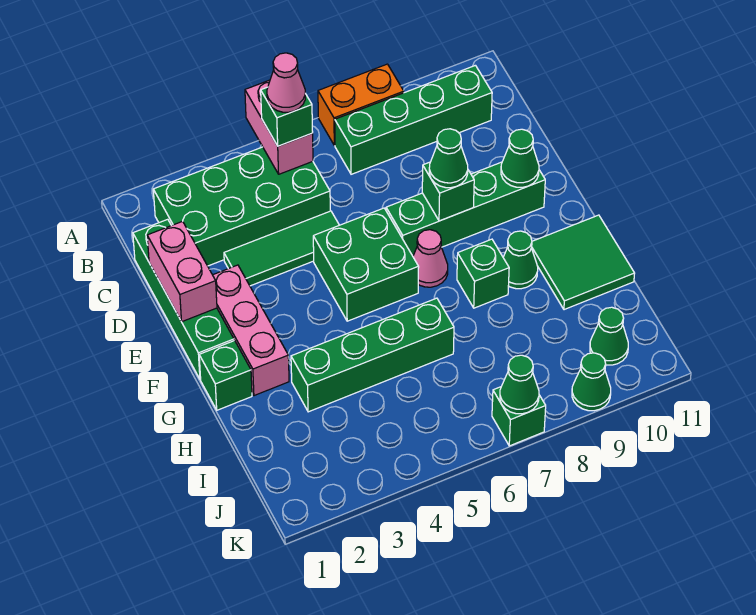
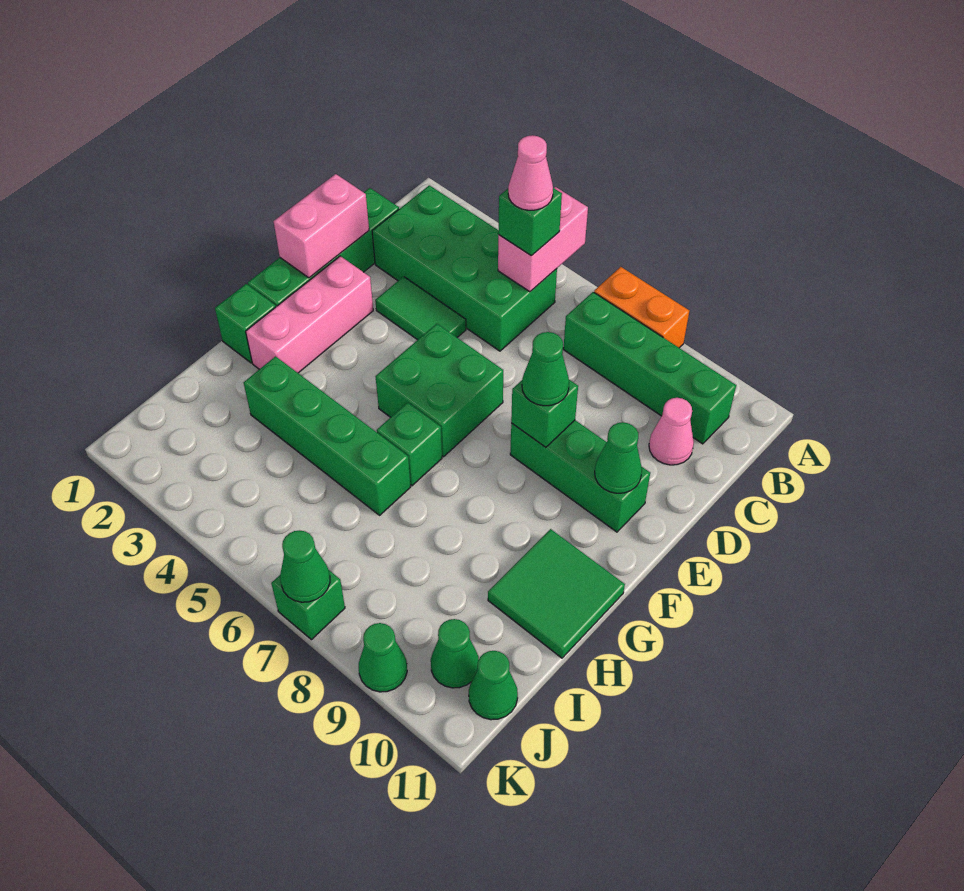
green tile D3:D5 level 1 -> green tile D3:D4 level 1
green brick E7:E10 level 1 -> green brick E8:E10 level 1
pink cone F7 level 1 -> pink cone C10 level 1
green brick G8 level 1 -> green brick G6 level 1
green cone G9 level 1 -> green cone J11 level 1

